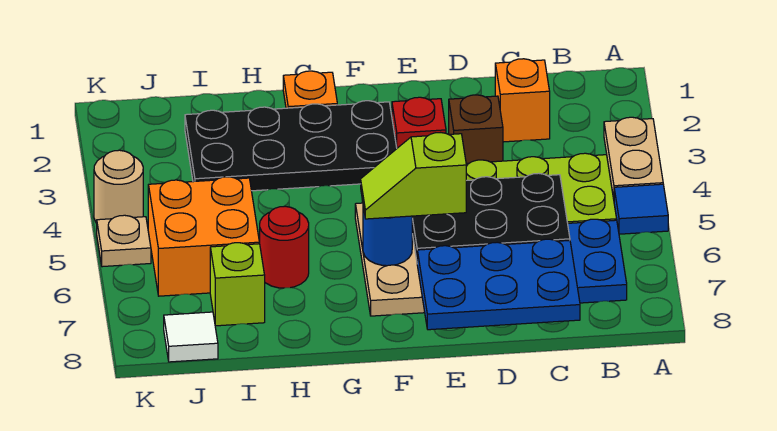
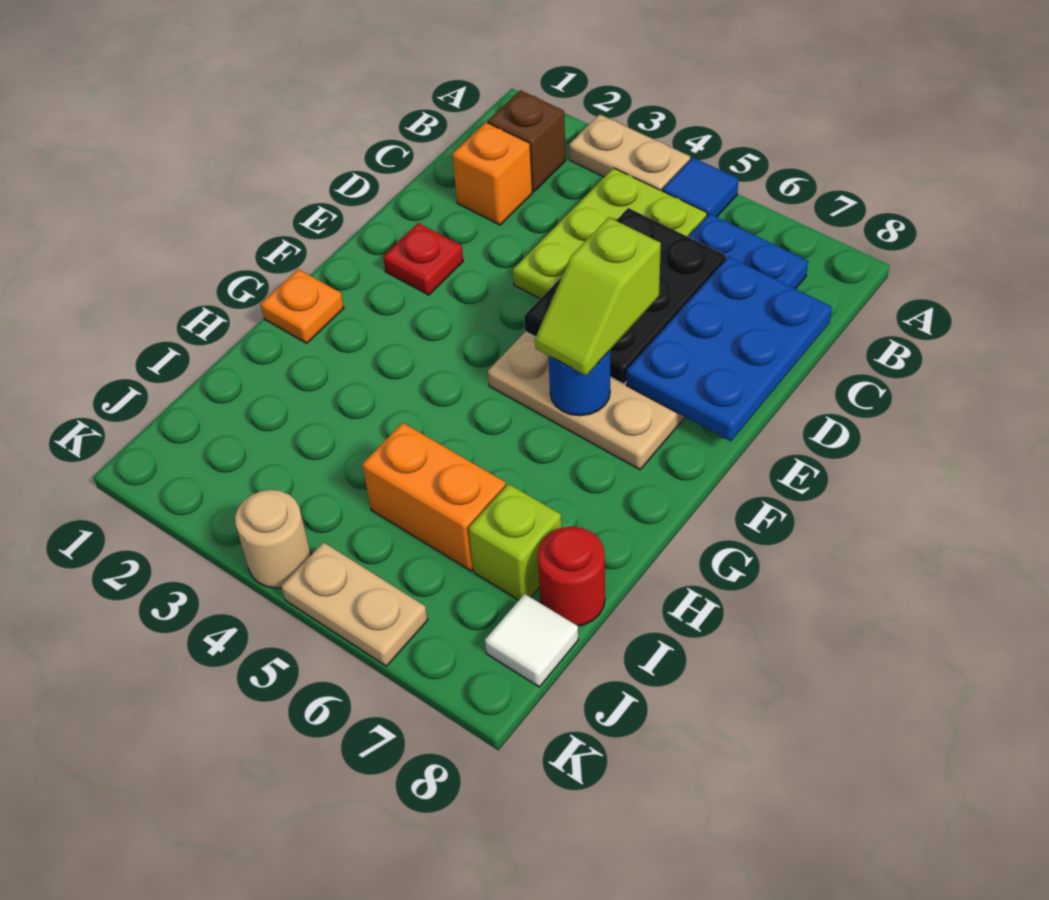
brown brick D3 level 1 -> brown brick B2 level 1
black plate F2:I3 level 1 -> none
red round brick H6 level 1 -> red round brick I8 level 1
orange brick I5:J6 level 1 -> orange brick I5:I6 level 1
tan plate K5 level 1 -> tan plate K5:K6 level 1

